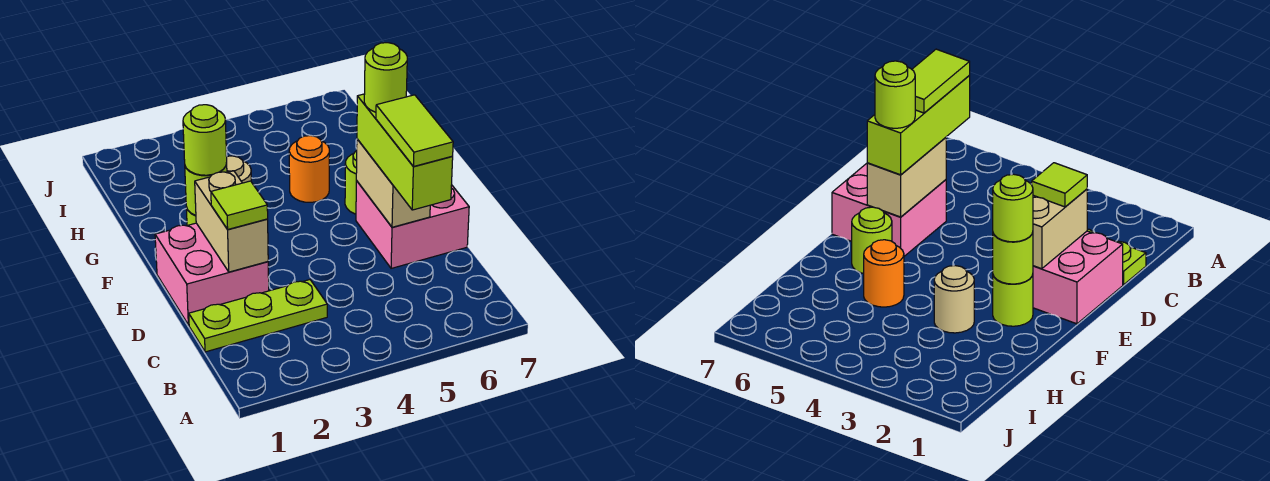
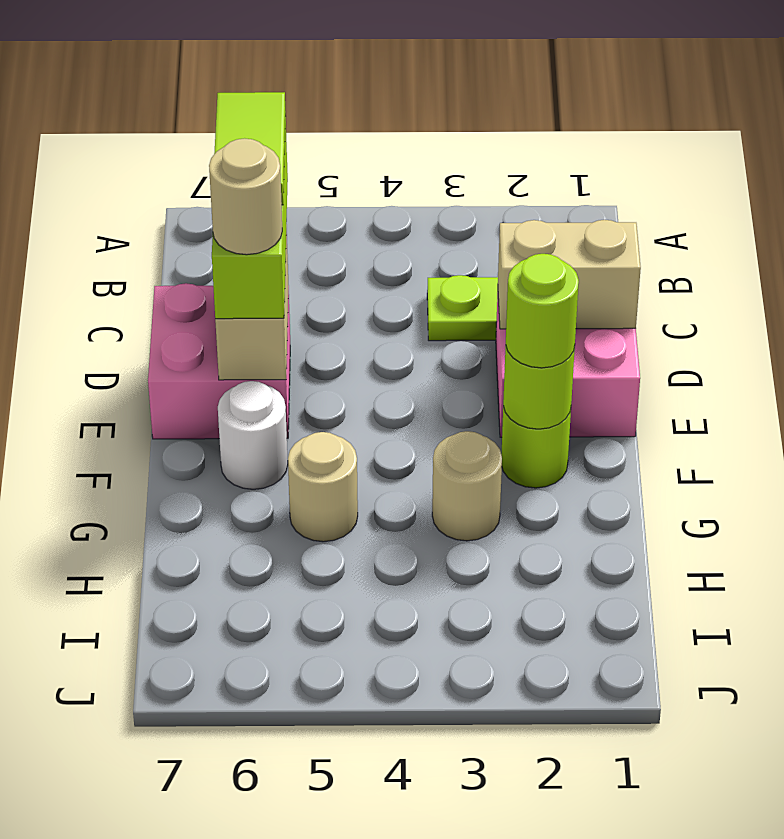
tan brick D2:E2 level 2 -> tan brick D1:D2 level 2
lime tile D2 level 3 -> none
lime round brick E6 level 4 -> tan round brick E6 level 4
lime round brick F6 level 1 -> white round brick F6 level 1
orange round brick G5 level 1 -> tan round brick G5 level 1

